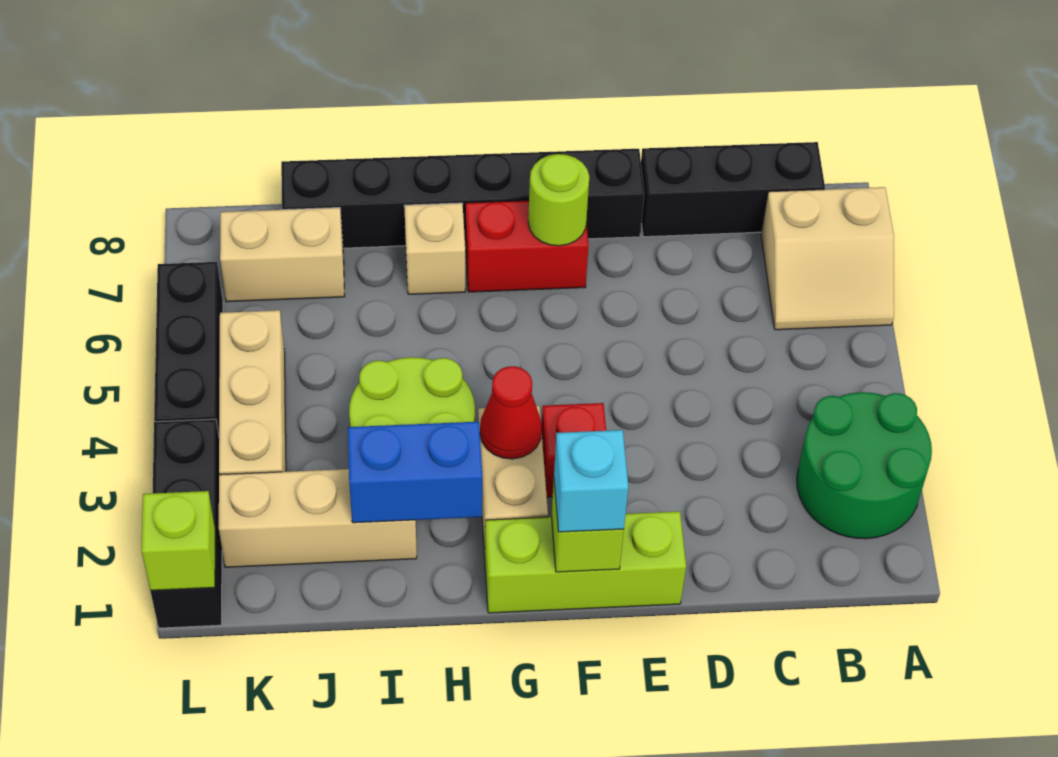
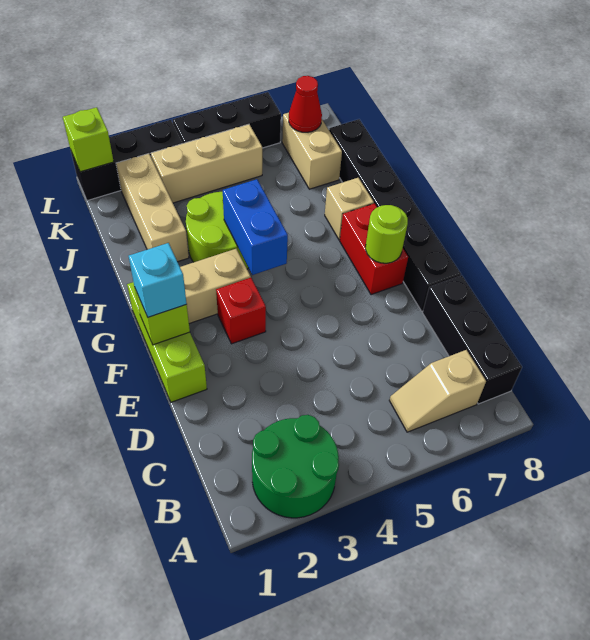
tan slope A6:B7 level 1 top 7 -> tan slope B6:B7 level 1 top 7
red cone G3 level 2 -> red cone K7 level 2
blue brick H2:I2 level 2 -> blue brick G4:H4 level 2

